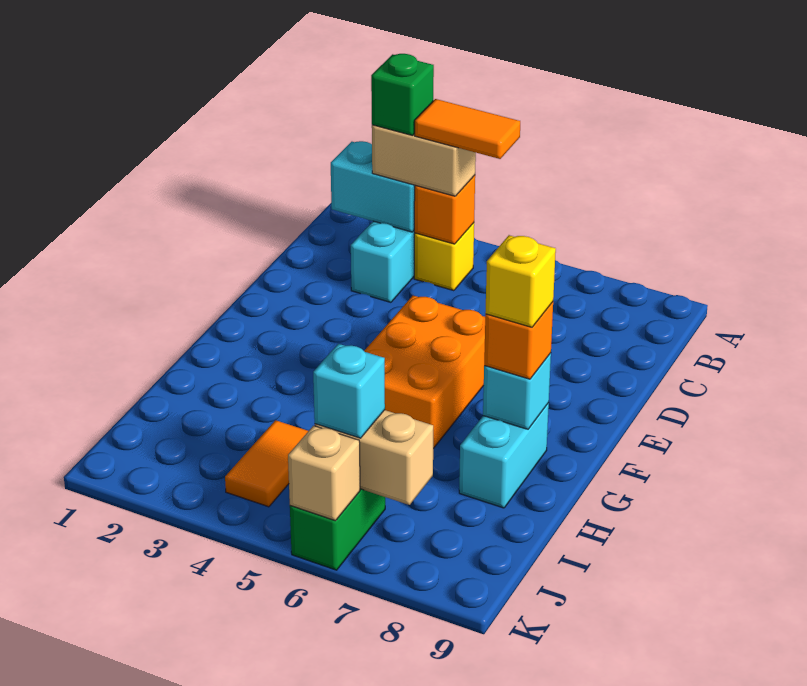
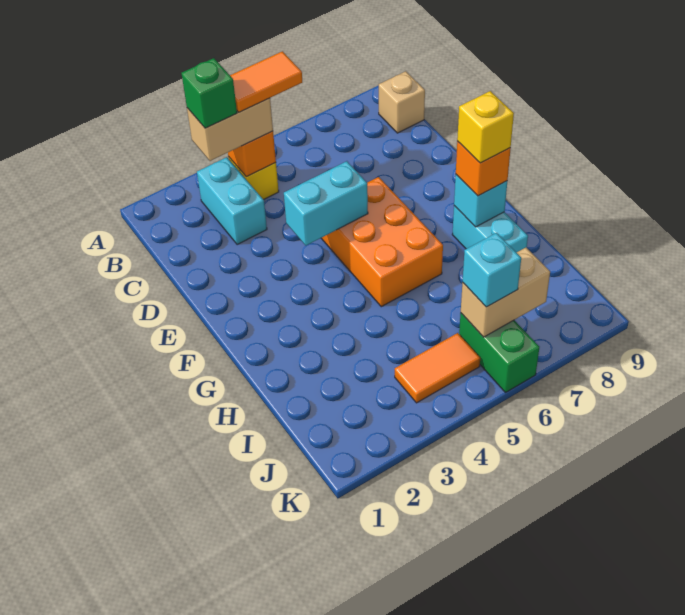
cyan brick B2:B3 level 2 -> cyan brick E4:E5 level 2
orange tile I4:J4 level 1 -> orange tile J4:J5 level 1
tan brick K6 level 2 -> tan brick B9 level 1

